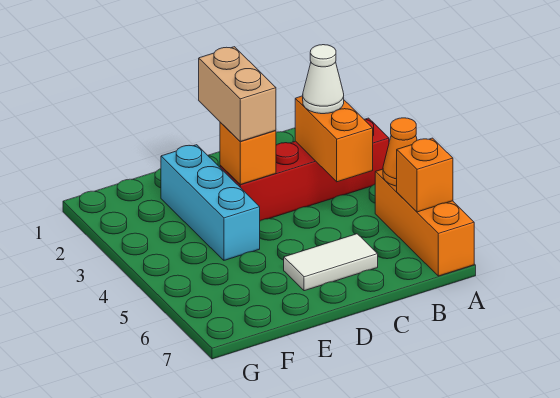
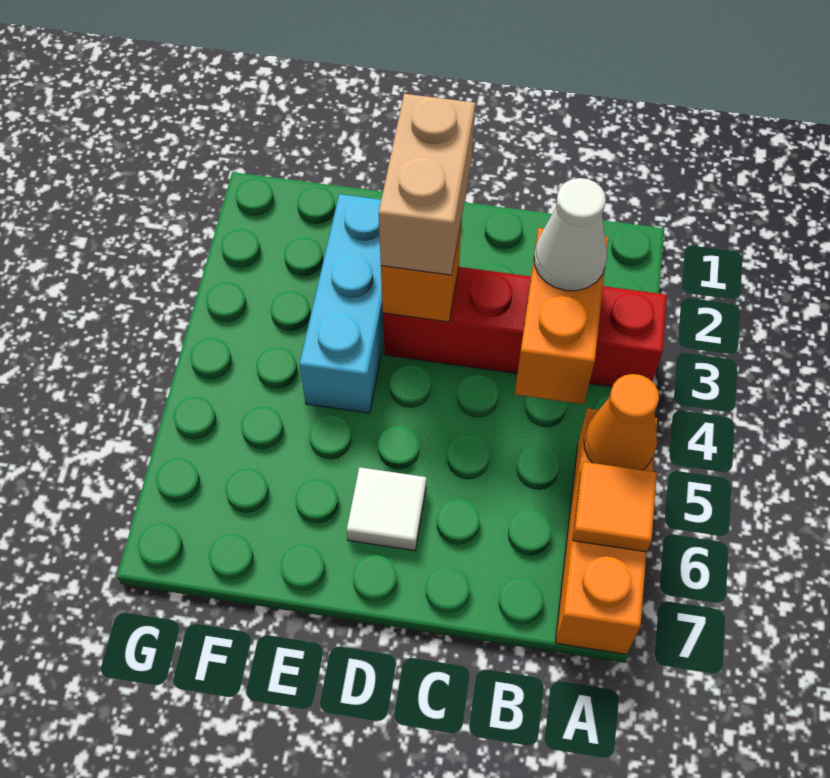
orange brick A6 level 2 -> orange tile A6 level 2
white tile C6:D6 level 1 -> white tile D6 level 1

